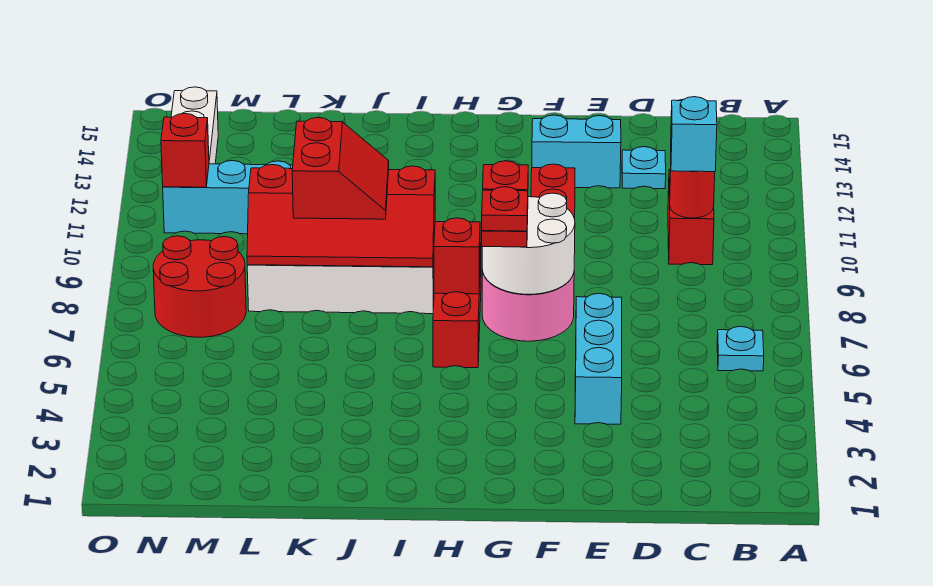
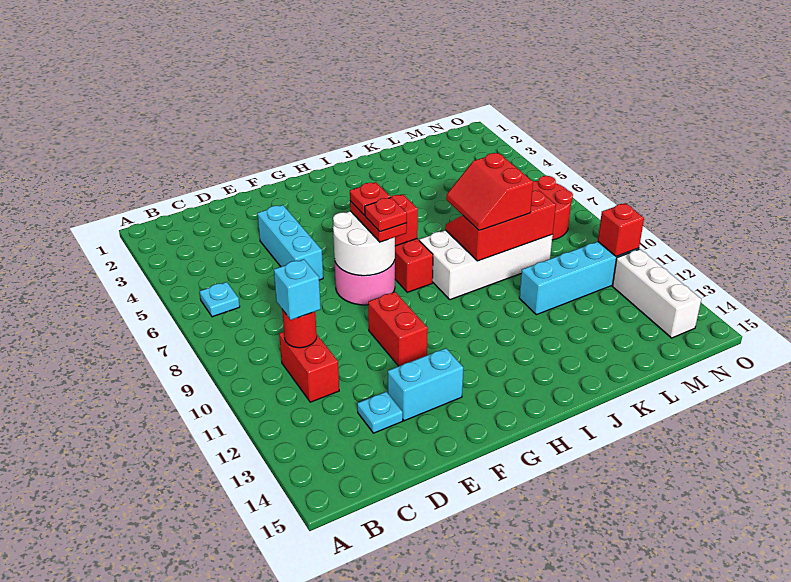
red slope I8:L9 level 2 top 9 -> red slope J8:L9 level 2 top 9

